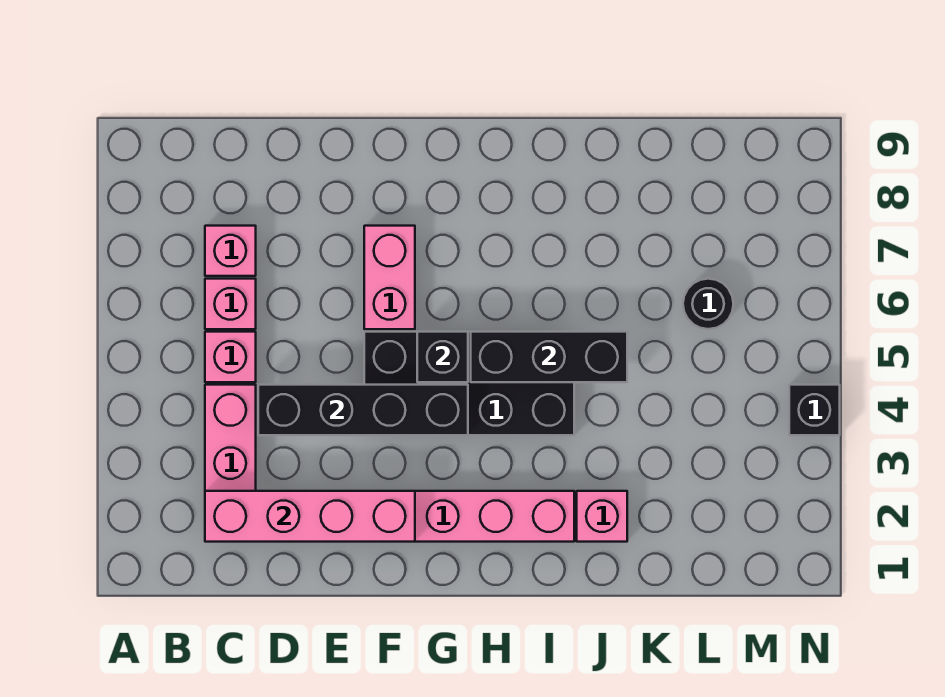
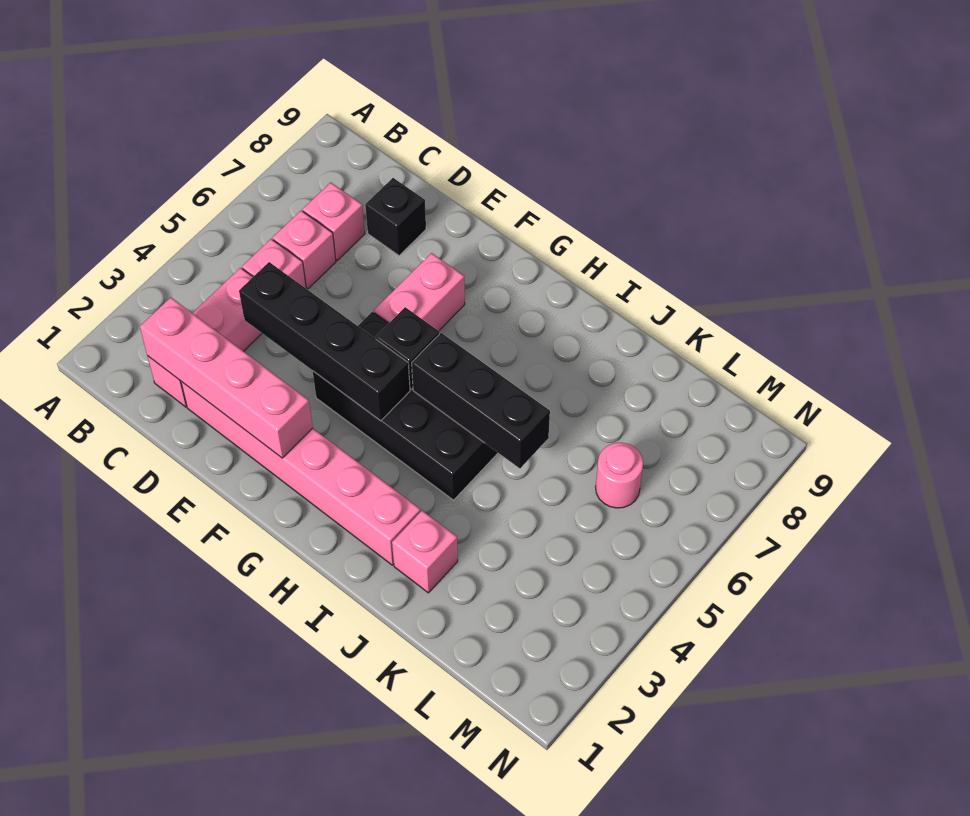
black round brick L6 level 1 -> pink round brick L6 level 1
black brick N4 level 1 -> black brick D8 level 1

